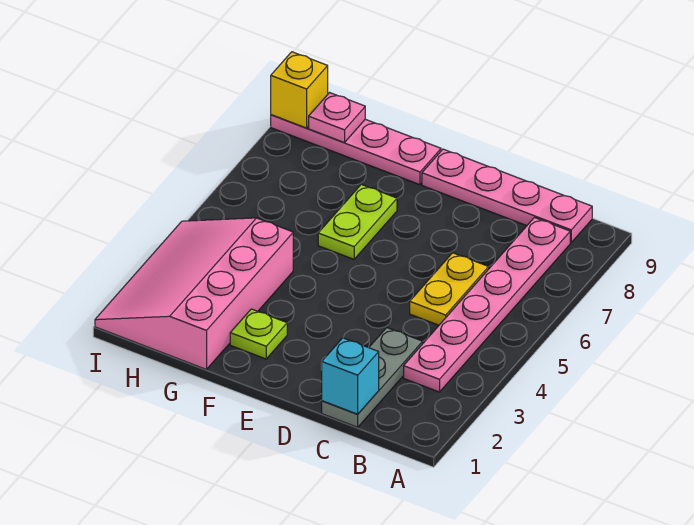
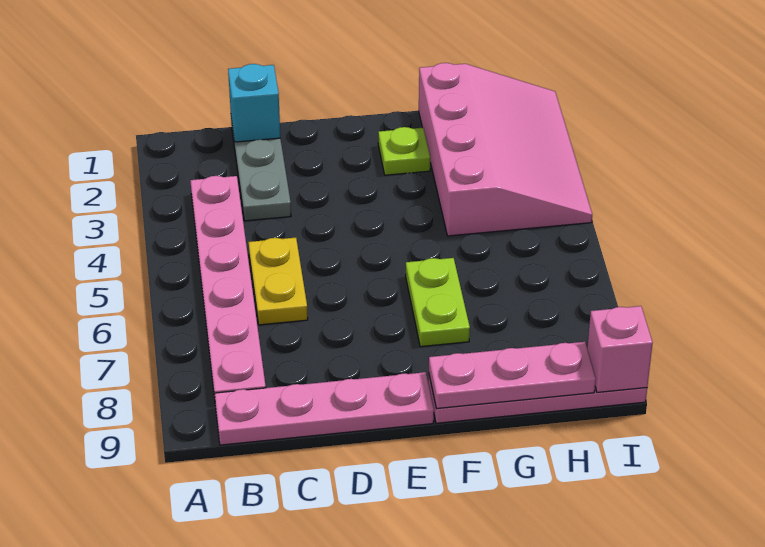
pink plate H9 level 2 -> pink plate F9:H9 level 2
yellow brick I9 level 2 -> pink brick I9 level 2

